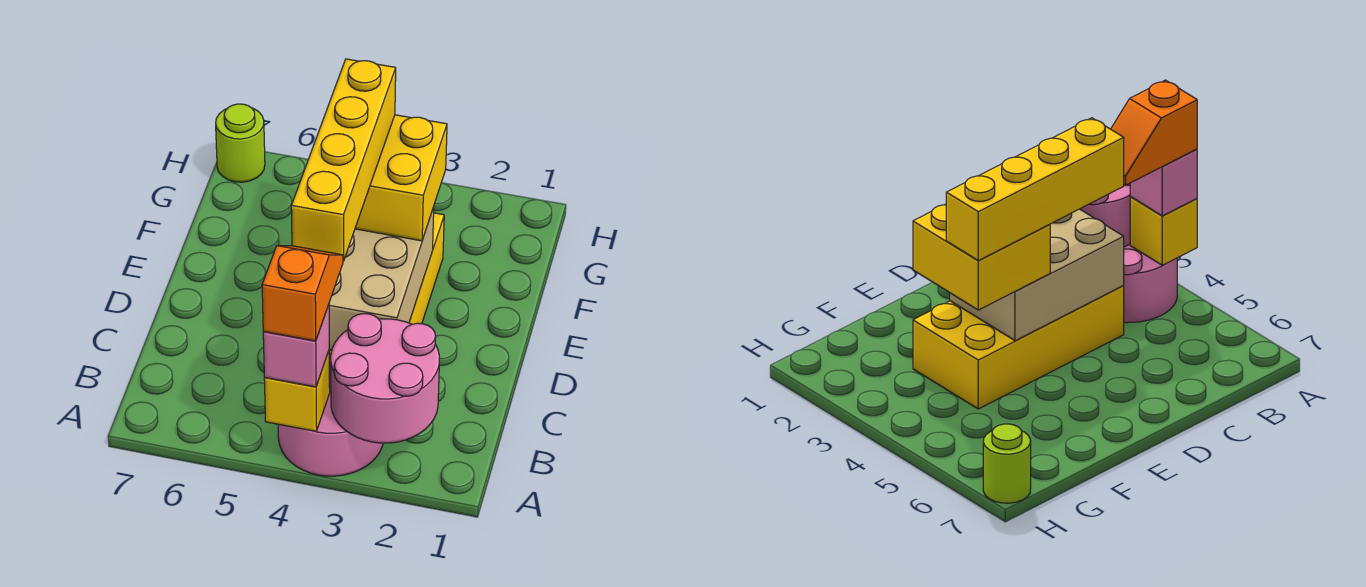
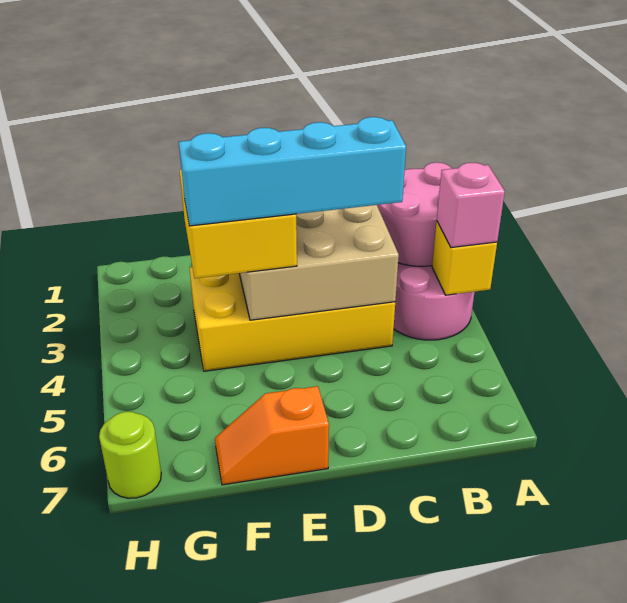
orange slope A4:B4 level 4 top A -> orange slope E7:F7 level 1 top E
yellow brick C4:F4 level 4 -> cyan brick C4:F4 level 4

